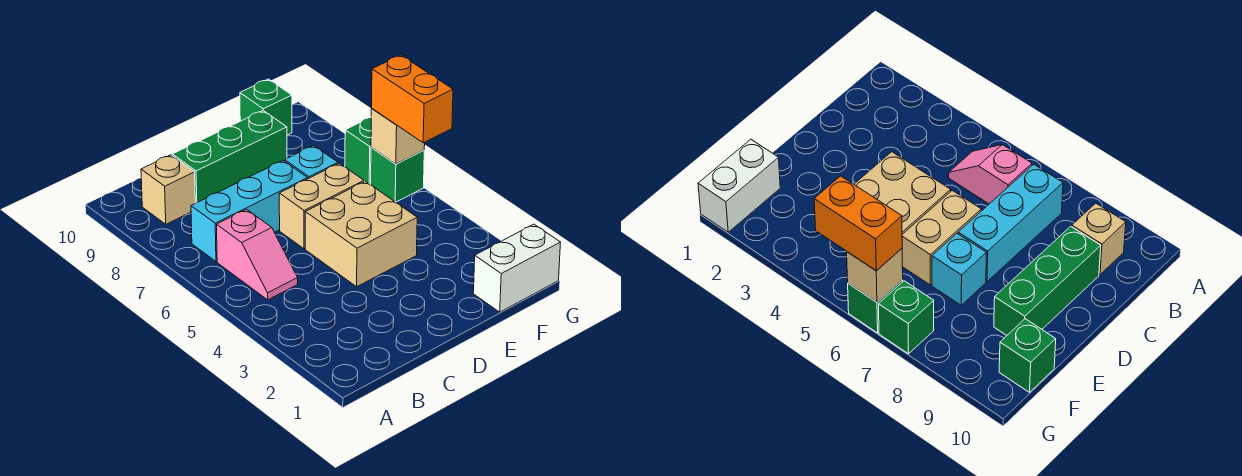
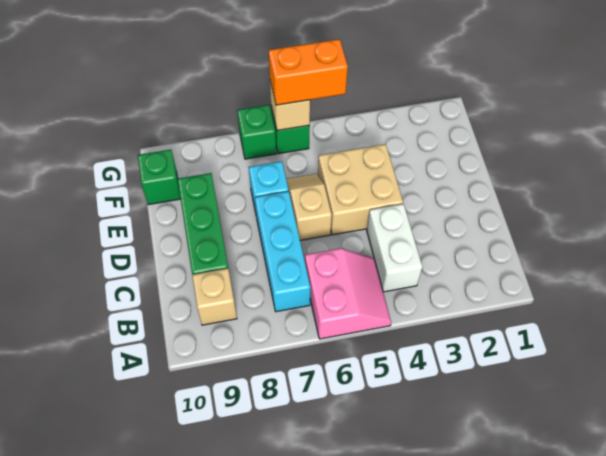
pink slope B5:B6 level 1 top 6 -> pink slope A5:B6 level 1 top 6
tan brick D6:E6 level 1 -> tan slope D6:E6 level 1 top D
white brick F1:G1 level 1 -> white brick B4:C4 level 1

